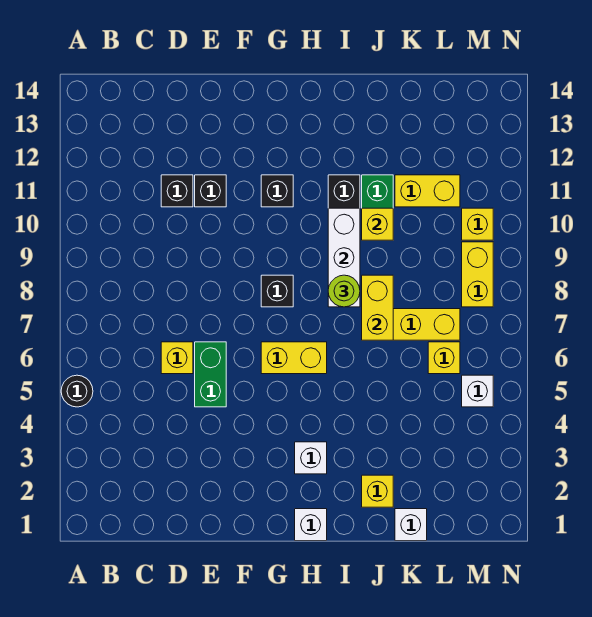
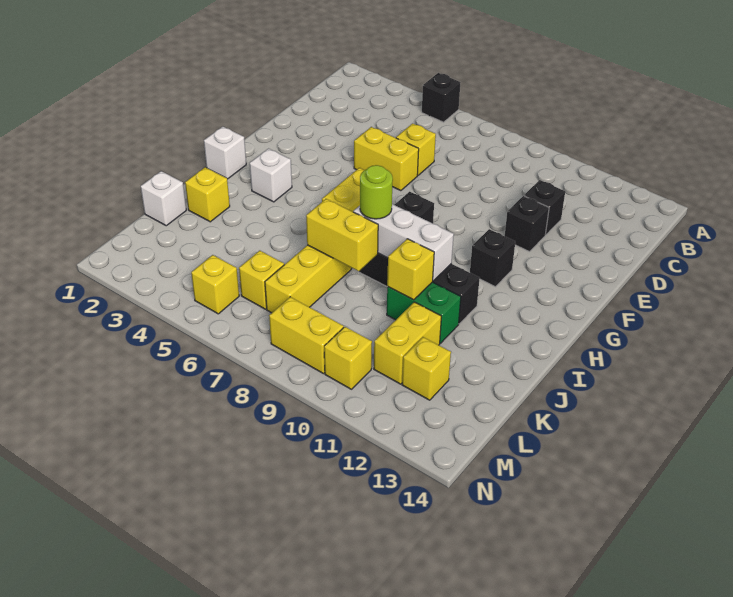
black round brick A5 level 1 -> black brick A5 level 1
green brick E5:E6 level 1 -> yellow brick E5:E6 level 1
none -> yellow brick L12 level 1
white brick M5 level 1 -> yellow brick M5 level 1

